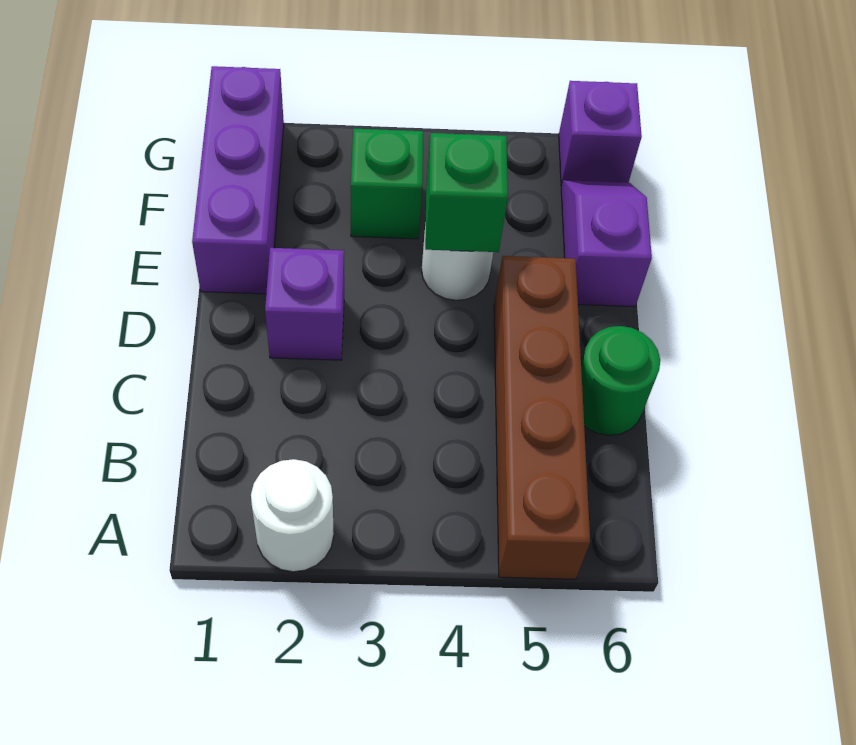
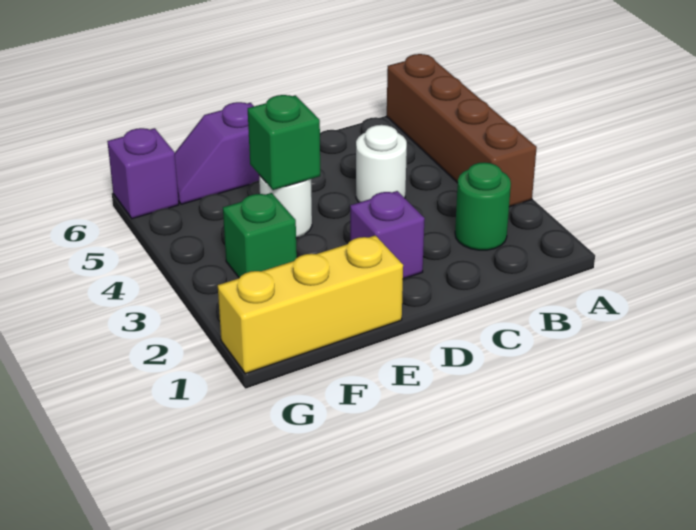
white round brick A2 level 1 -> white round brick C4 level 1
brown brick A5:D5 level 1 -> brown brick A3:A6 level 1
green round brick C6 level 1 -> green round brick B2 level 1
purple brick E1:G1 level 1 -> yellow brick E1:G1 level 1

